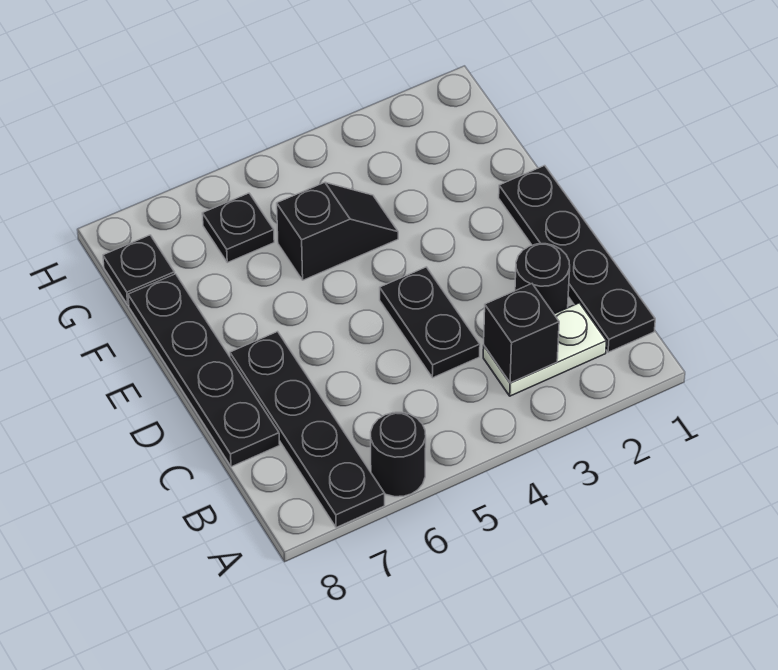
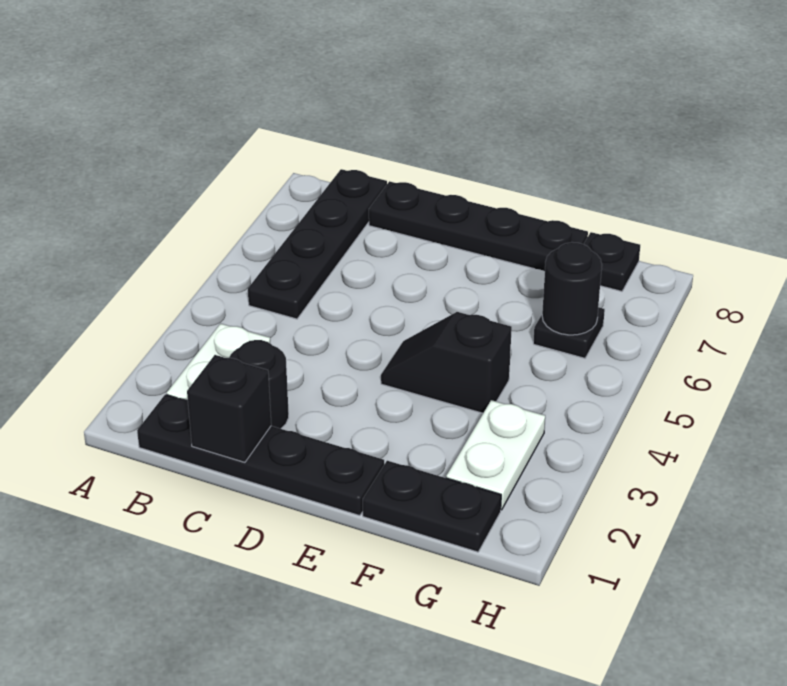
black round brick A6 level 1 -> black round brick G6 level 2
black plate A7:D7 level 1 -> black plate B5:B8 level 1
black brick B3 level 2 -> black brick C1 level 2
black plate C4:D4 level 1 -> black plate F1:G1 level 1
black slope F4:F5 level 1 top 5 -> black slope E4:F4 level 1 top F
none -> white plate G2:G3 level 1

